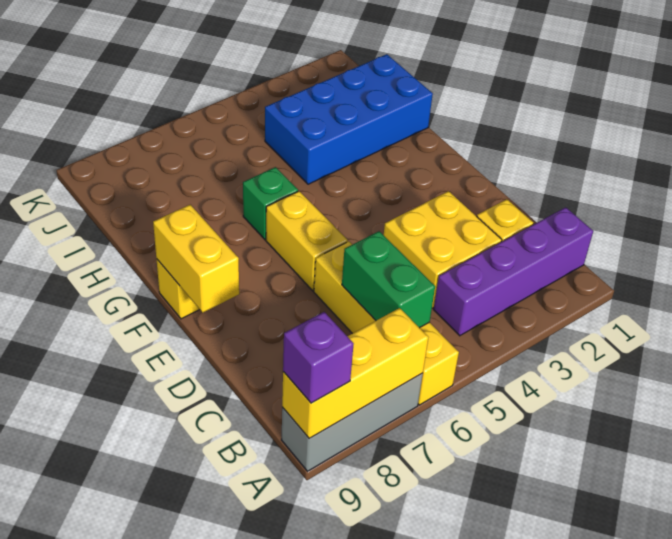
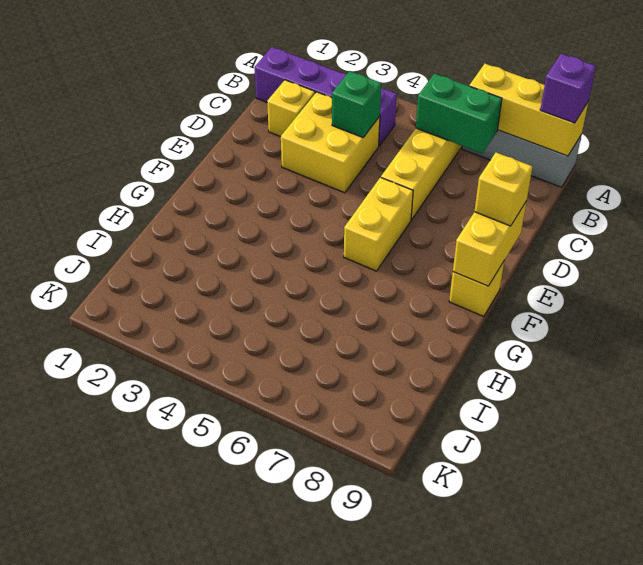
green brick B6:C6 level 2 -> green brick B6:B7 level 2
none -> yellow brick E9 level 3
green brick G6 level 1 -> green brick C4 level 2
blue brick H1:I4 level 1 -> none

